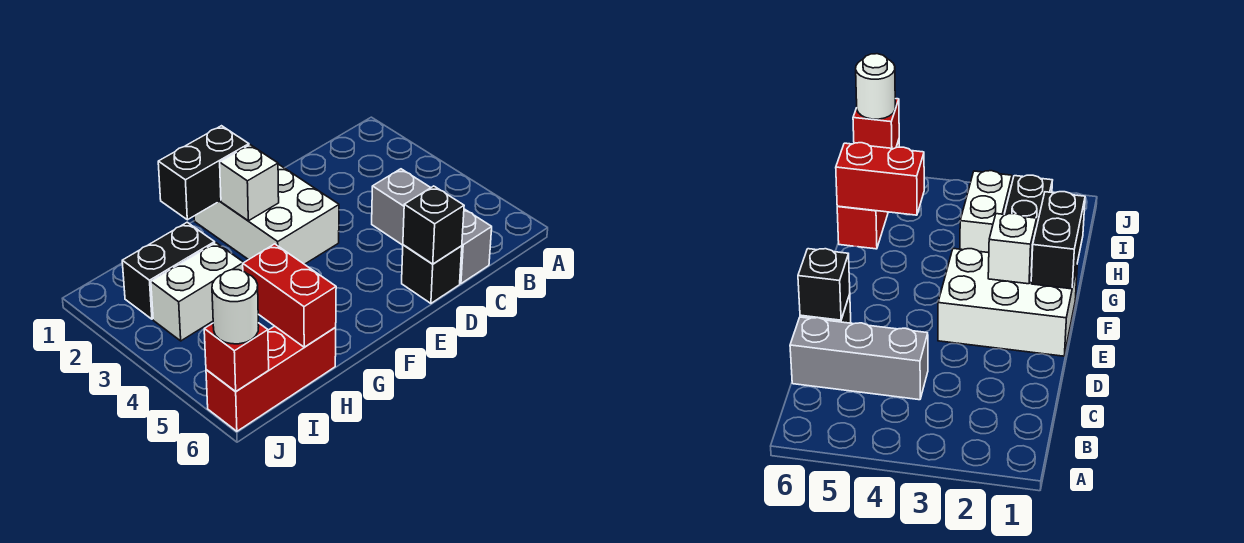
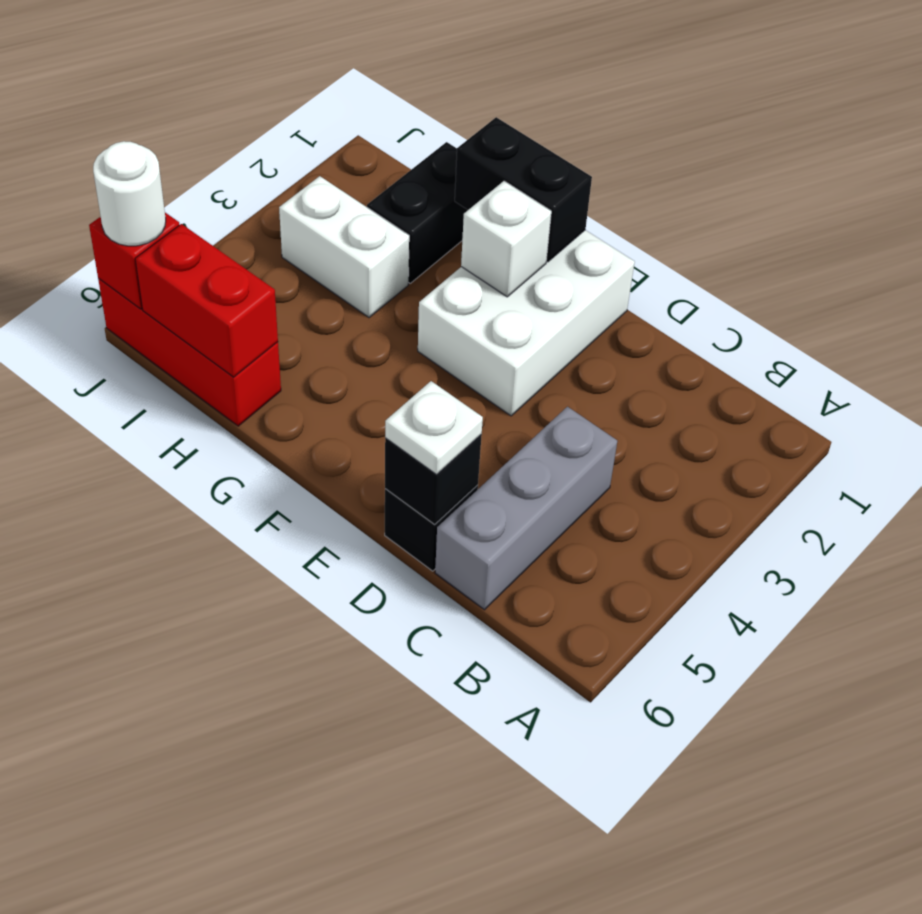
none -> white plate D6 level 3
black brick H2:I2 level 1 -> black brick H1:H2 level 1
red brick H5:H6 level 2 -> red brick H6:I6 level 2

